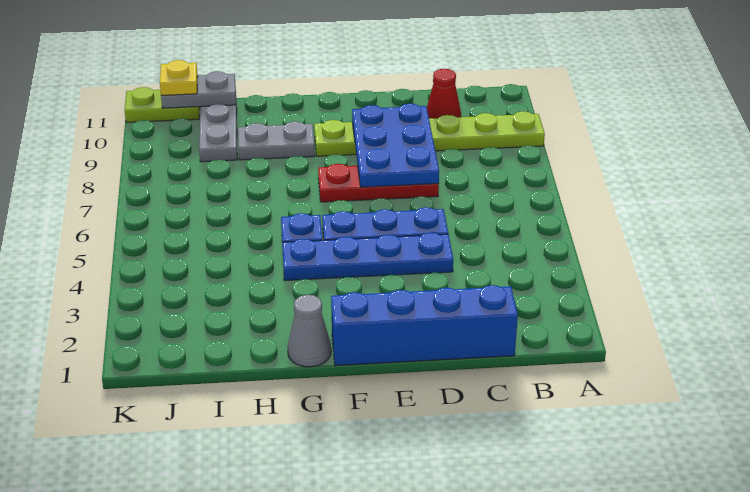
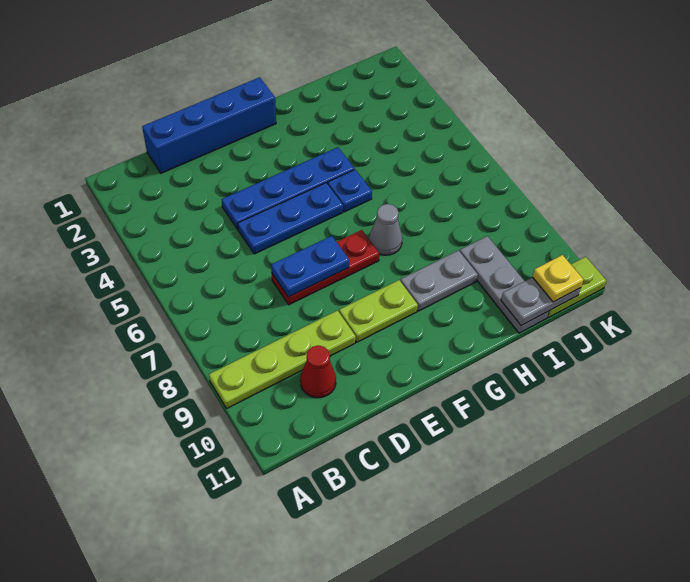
blue plate D7:E9 level 2 -> blue plate D7:E7 level 2
grey cone G1 level 1 -> grey cone G7 level 1

